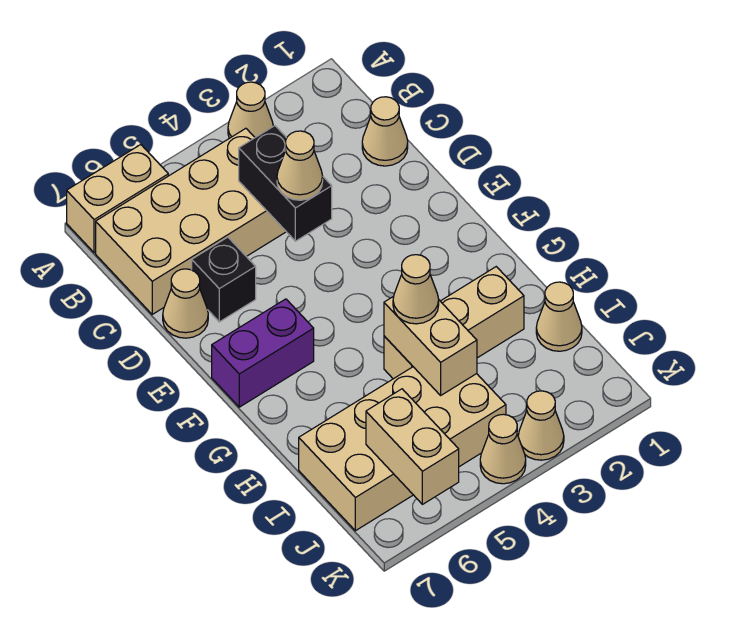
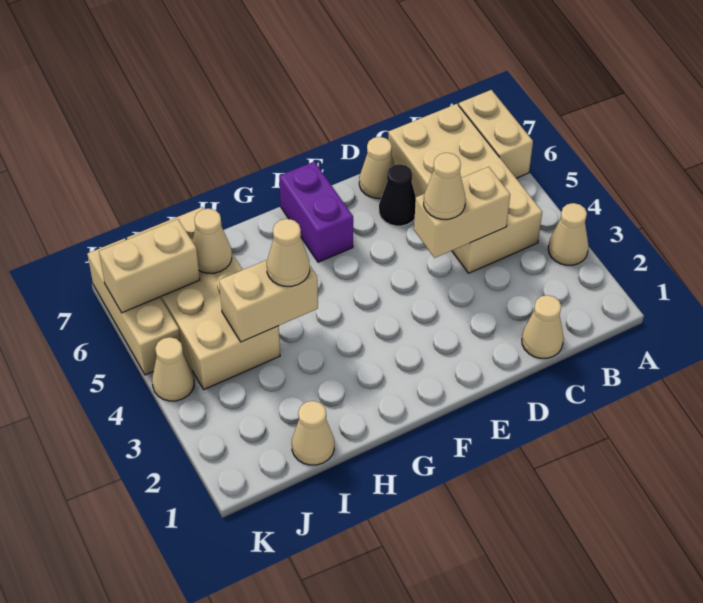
black brick C4:D4 level 2 -> tan brick C4:D4 level 2
black brick D6 level 1 -> black cone D6 level 1
tan brick H2:H4 level 1 -> tan brick K5:K7 level 1
tan cone K3 level 1 -> tan cone I6 level 2

